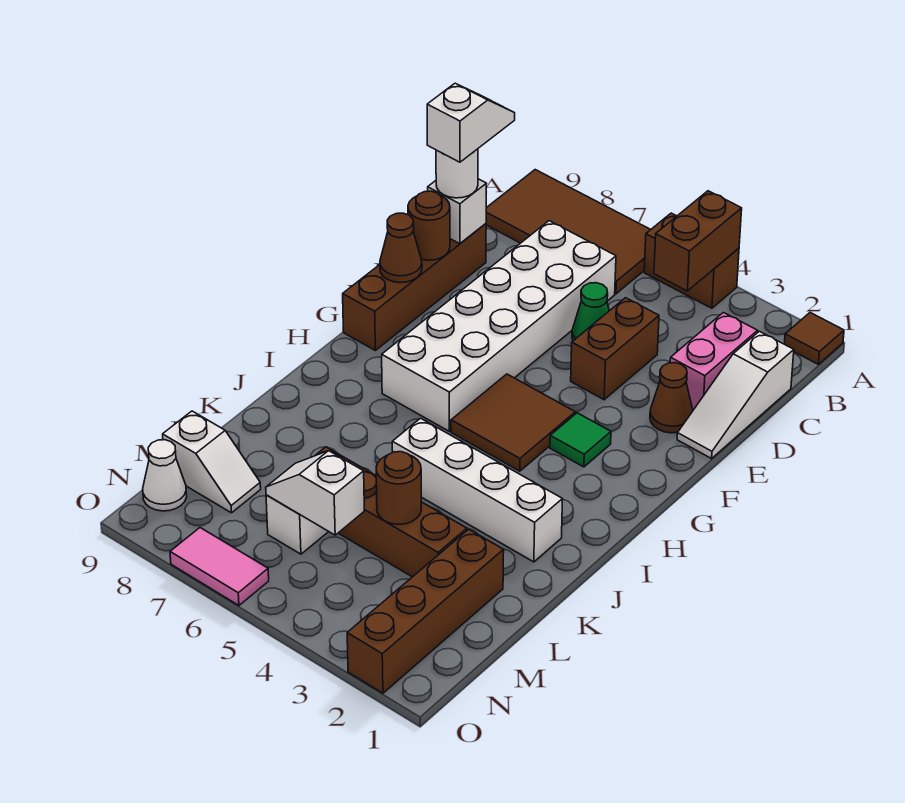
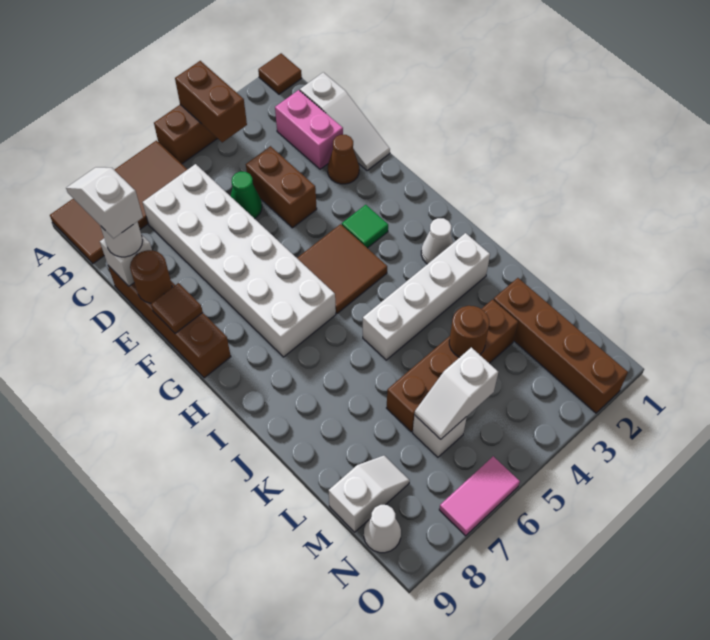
brown cone F9 level 2 -> brown tile F9 level 2
none -> white cone I2 level 1

